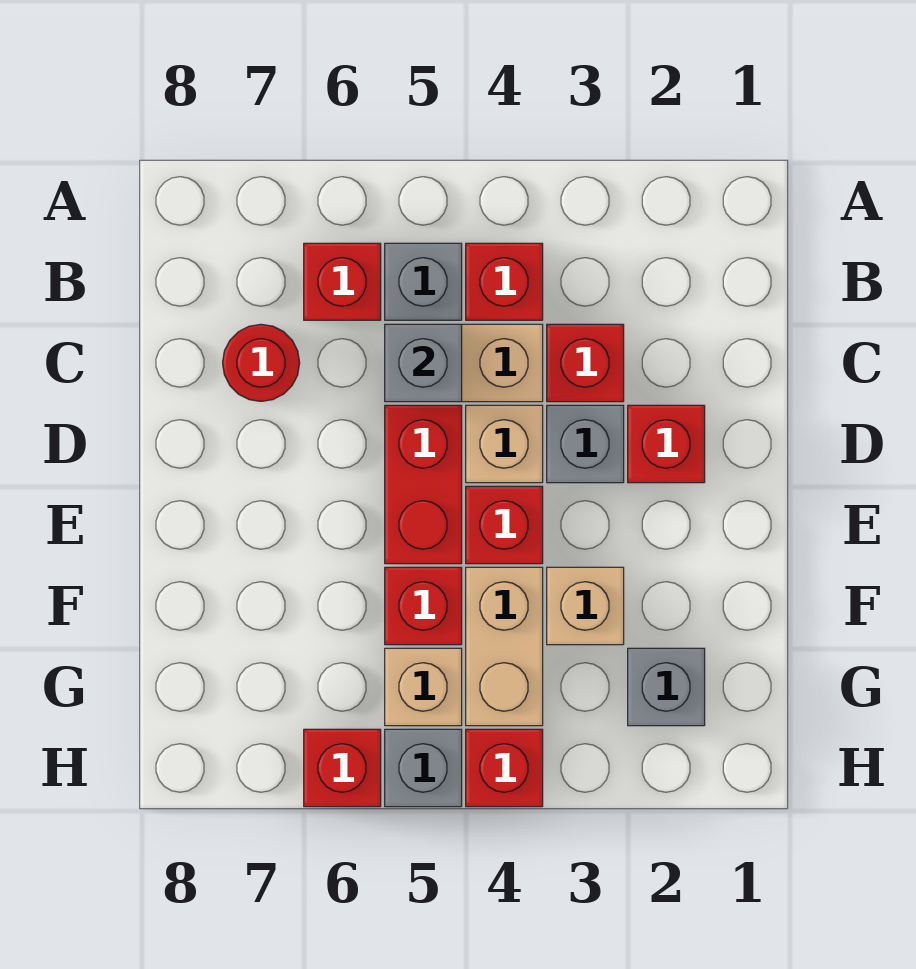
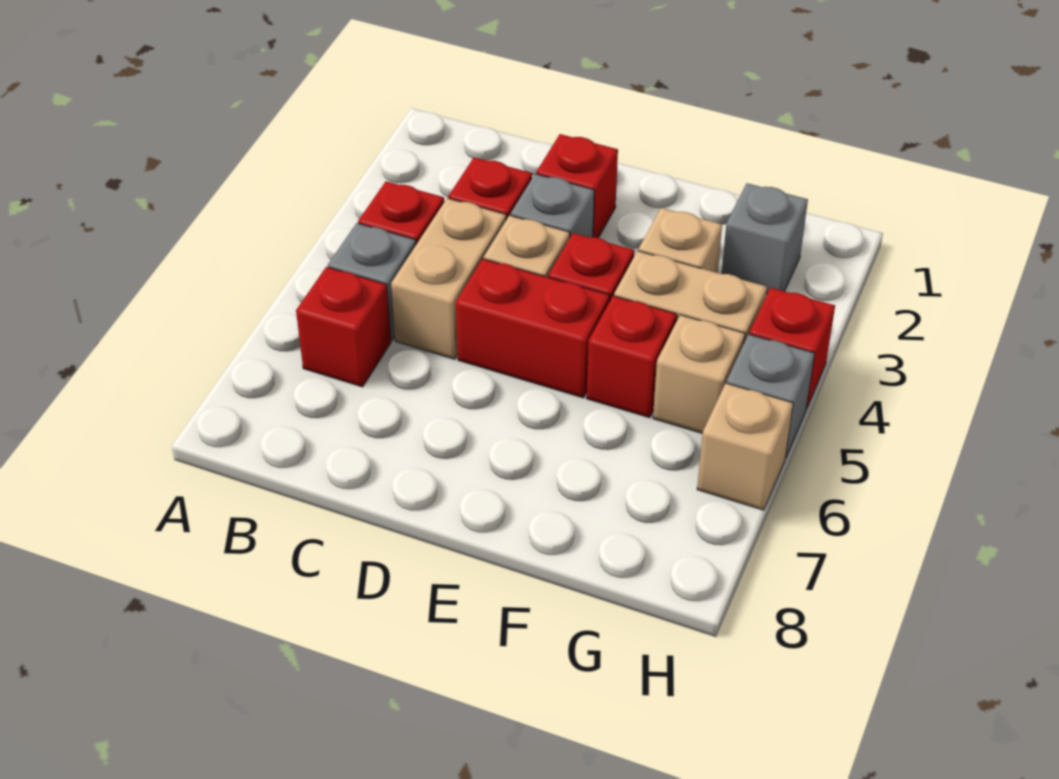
grey brick C5 level 2 -> none
red round brick C7 level 1 -> none
red brick H6 level 1 -> tan brick H6 level 1

